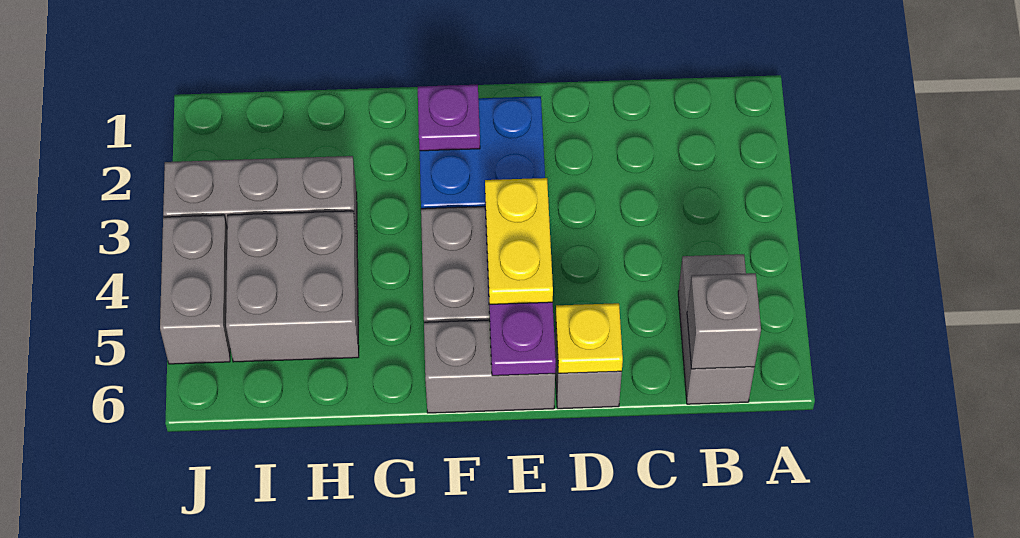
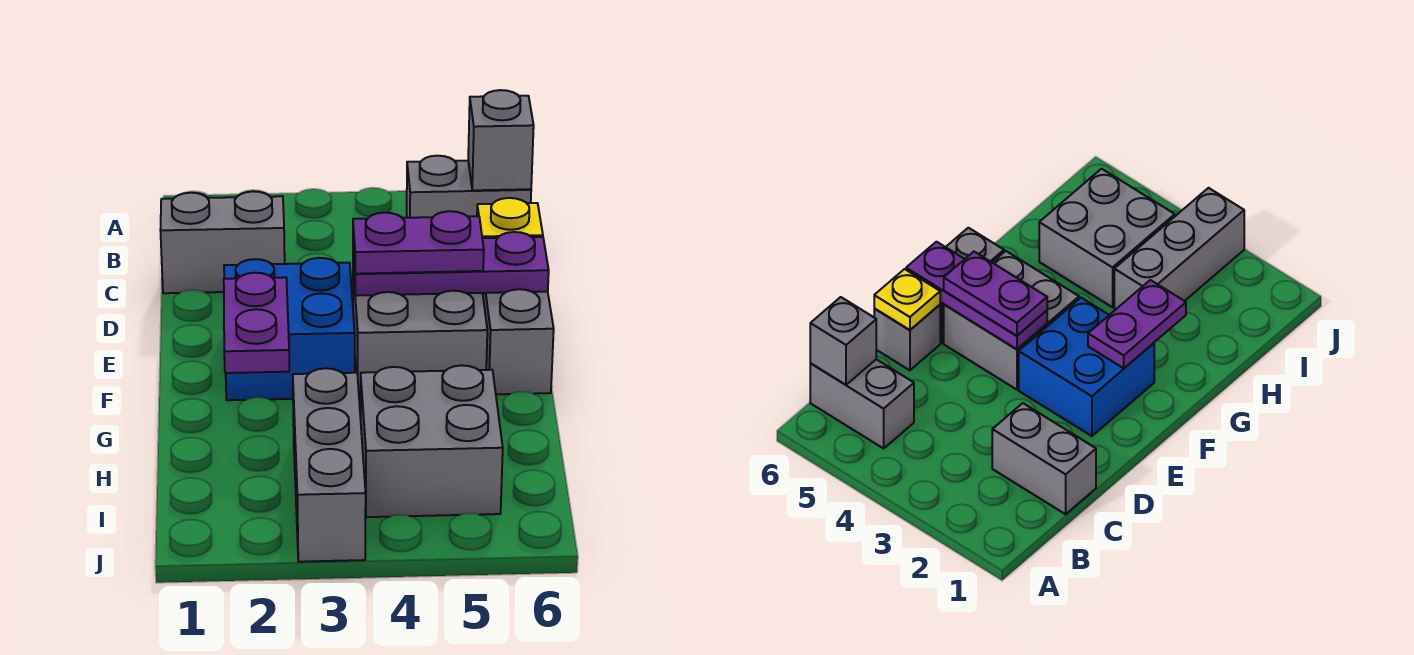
yellow plate E4:E5 level 3 -> purple plate E4:E5 level 3
purple plate F2 level 2 -> purple plate F2:G2 level 2
grey brick J4:J5 level 1 -> grey brick C1:C2 level 1

